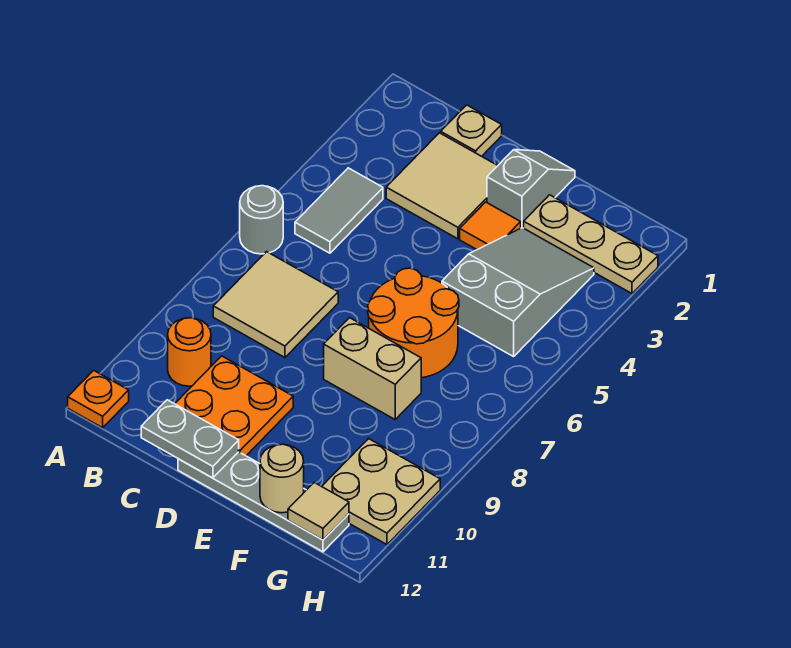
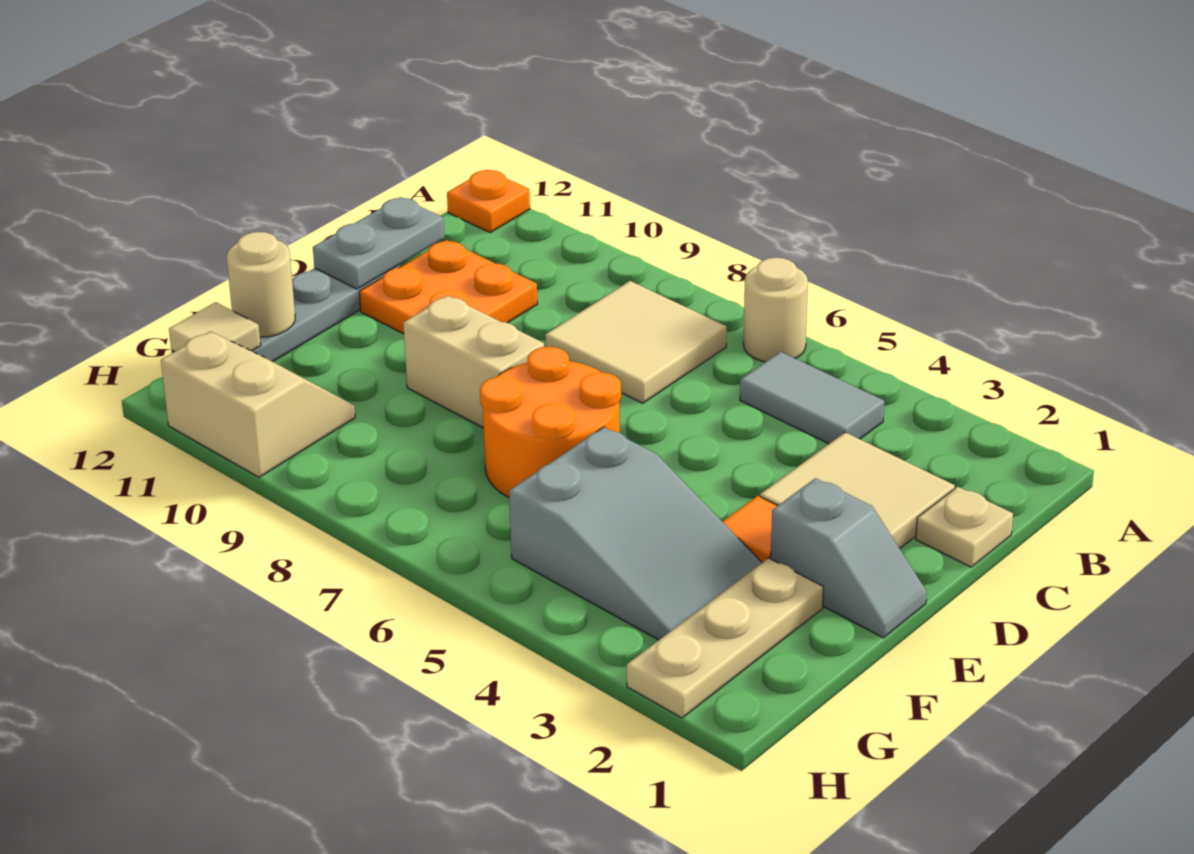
grey round brick A6 level 1 -> tan round brick A6 level 1
orange round brick B10 level 1 -> none
tan brick E8:F8 level 1 -> tan brick E8:E9 level 1
tan plate G10:H11 level 1 -> tan slope G10:H11 level 1 top H

